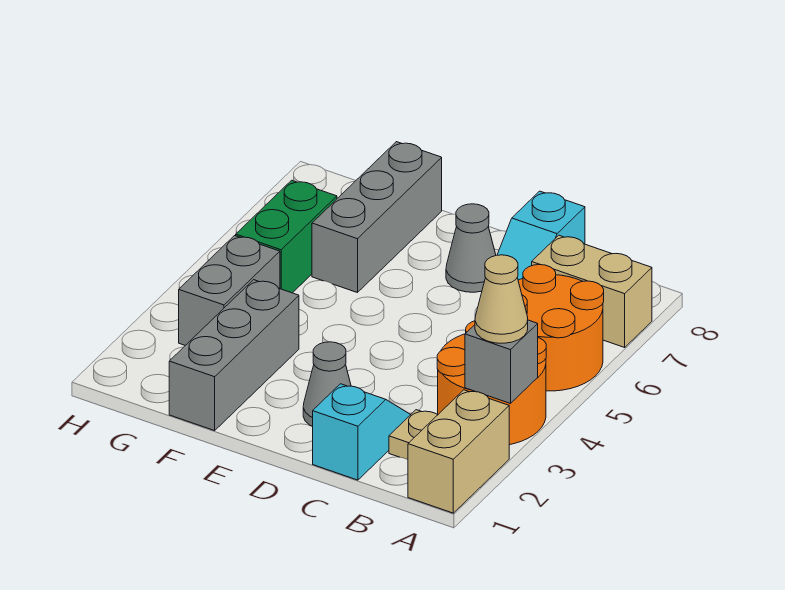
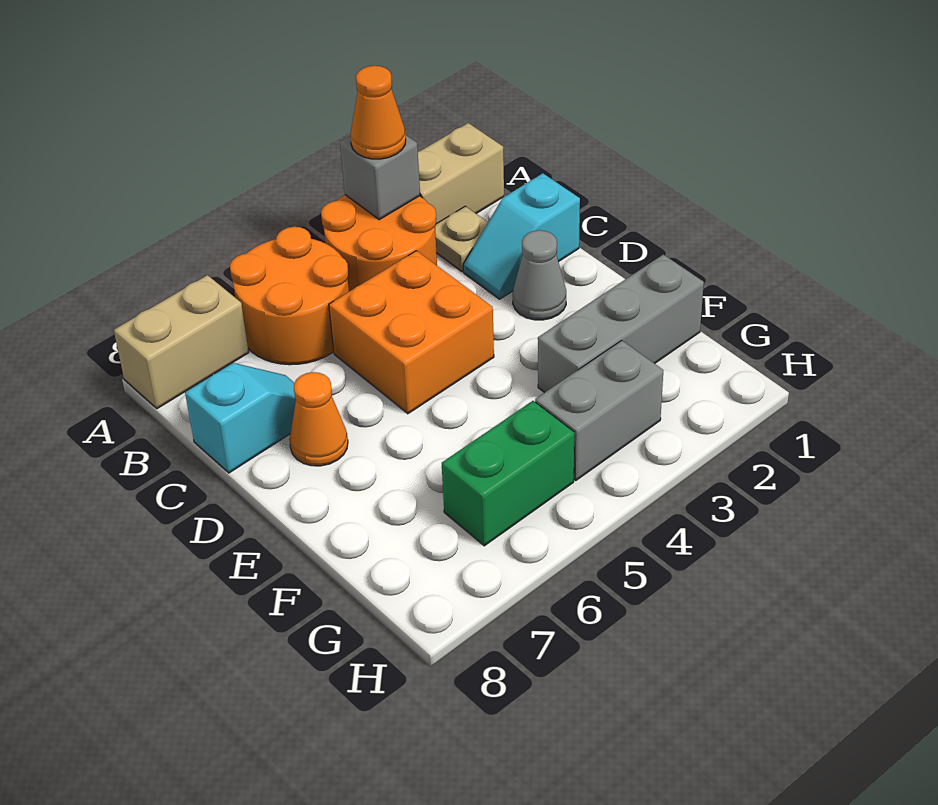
tan cone A3 level 3 -> orange cone A3 level 3
tan brick A7:B7 level 1 -> tan brick A7:A8 level 1
none -> orange brick C4:D5 level 1
grey cone D7 level 1 -> orange cone D7 level 1
grey brick F6:F8 level 1 -> none

